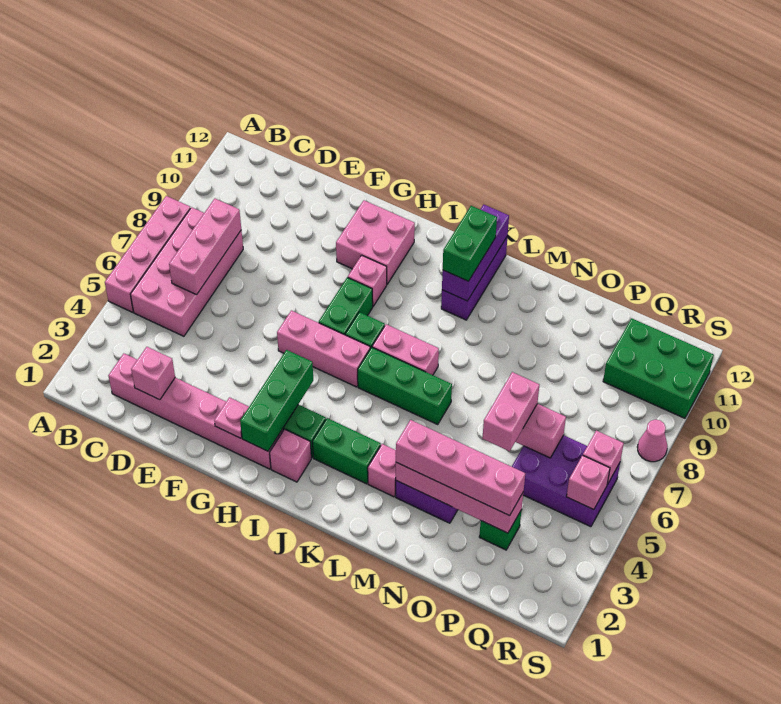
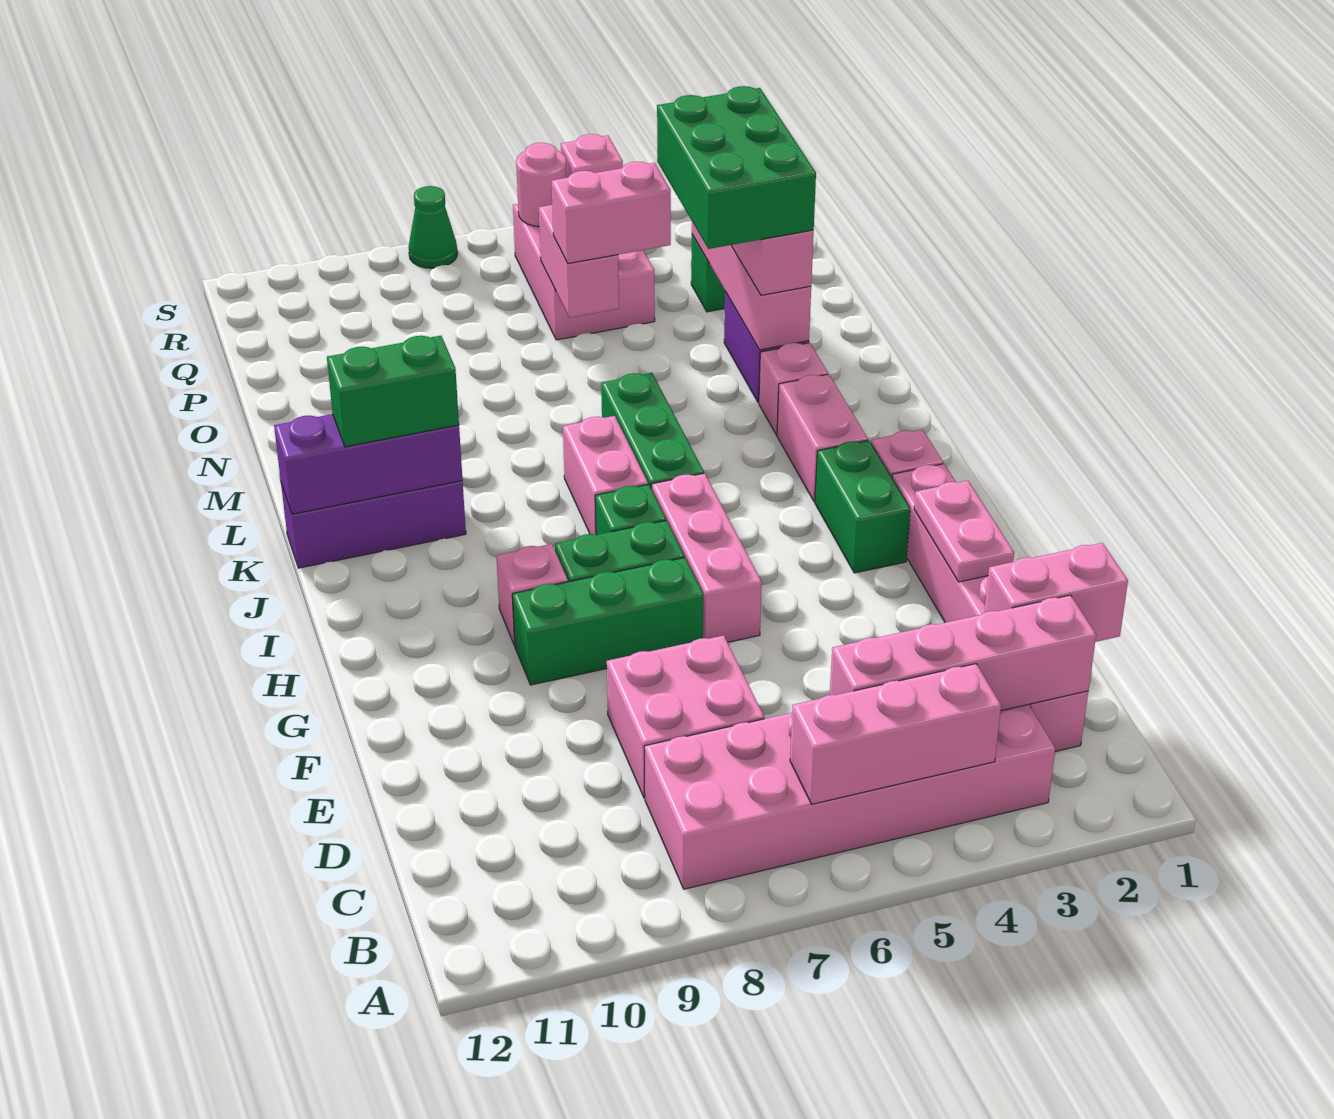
pink brick A5:A8 level 1 -> pink brick C2:C5 level 2
pink brick B5:C8 level 1 -> pink brick B3:C8 level 1
pink brick C6:C8 level 2 -> pink brick B4:B6 level 2
pink brick D2 level 2 -> pink brick D1:D2 level 2
pink plate G2 level 2 -> pink plate F2:G2 level 2
pink brick G10:H11 level 1 -> pink brick D7:E8 level 1
green brick H2:H4 level 2 -> green brick G7:G9 level 1
green brick J3:K3 level 1 -> pink brick J3:K3 level 1
purple brick P5:R6 level 1 -> pink brick P5:R6 level 1
green brick Q10:S11 level 1 -> green brick M3:O4 level 4
pink brick R6 level 2 -> pink round brick R6 level 2
pink cone S8 level 1 -> green cone S8 level 1

